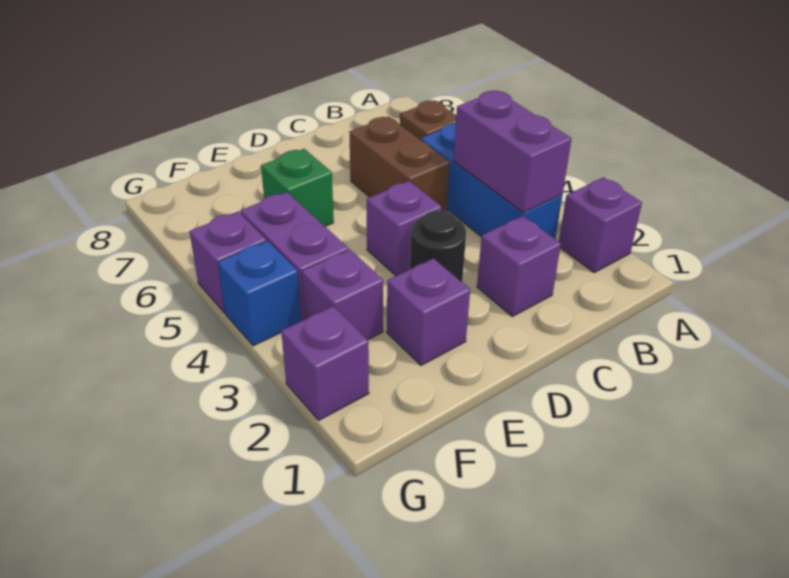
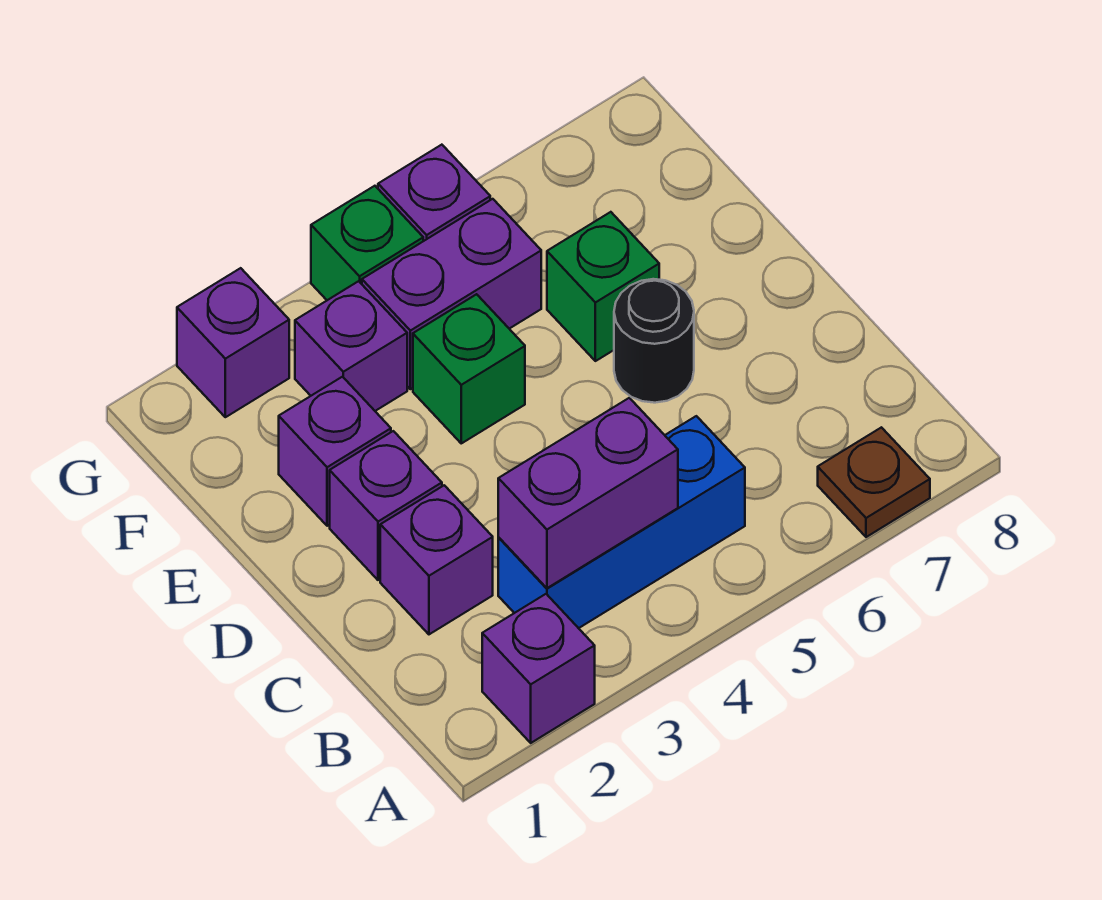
brown brick C5:C6 level 1 -> none
black round brick D3 level 1 -> black round brick D6 level 1
purple brick D4 level 1 -> purple brick D2 level 1
none -> green brick E4 level 1
blue brick G4 level 1 -> green brick G4 level 1

